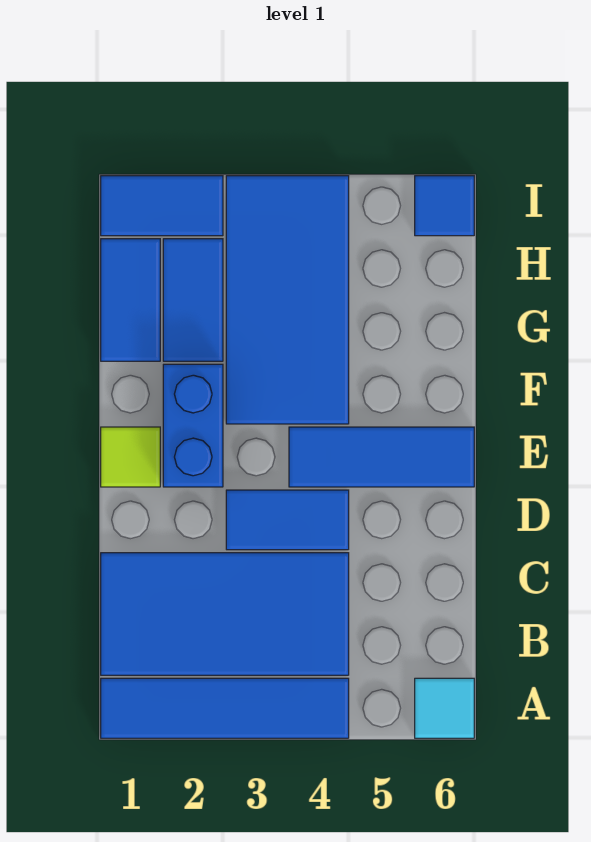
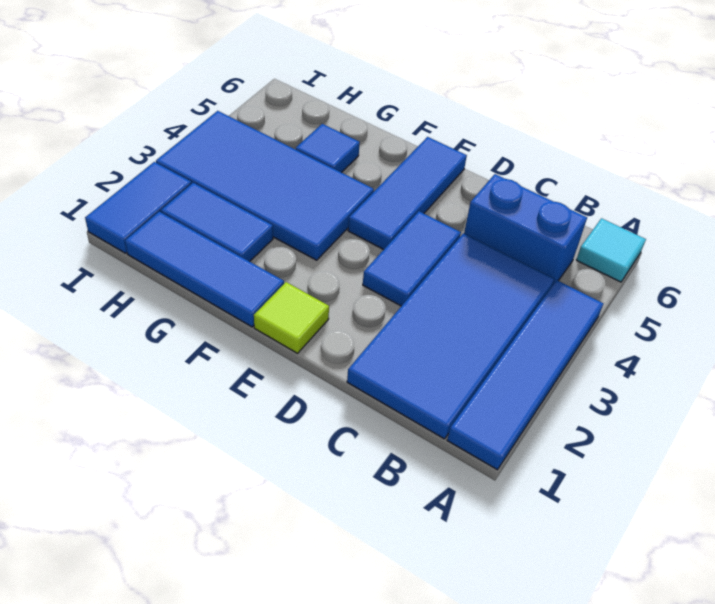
blue brick E2:F2 level 1 -> blue brick B5:C5 level 1
blue tile G1:H1 level 1 -> blue tile F1:H1 level 1
blue tile I6 level 1 -> blue tile G5 level 1

